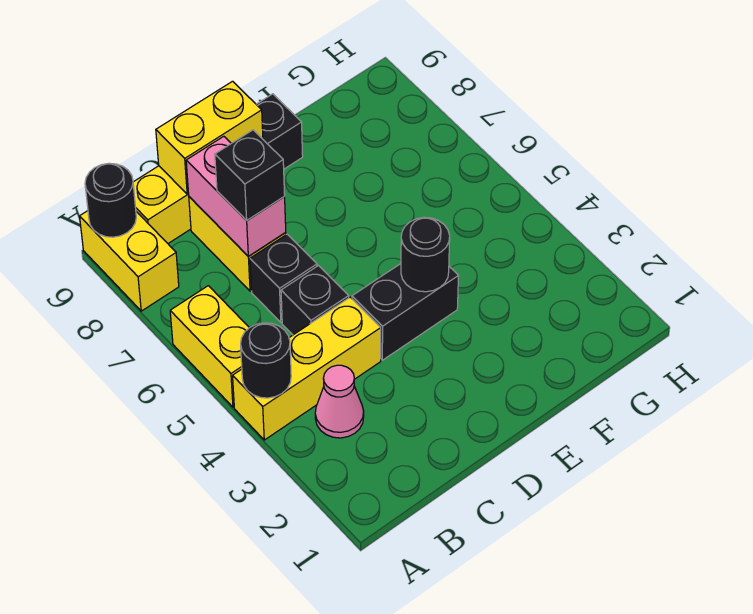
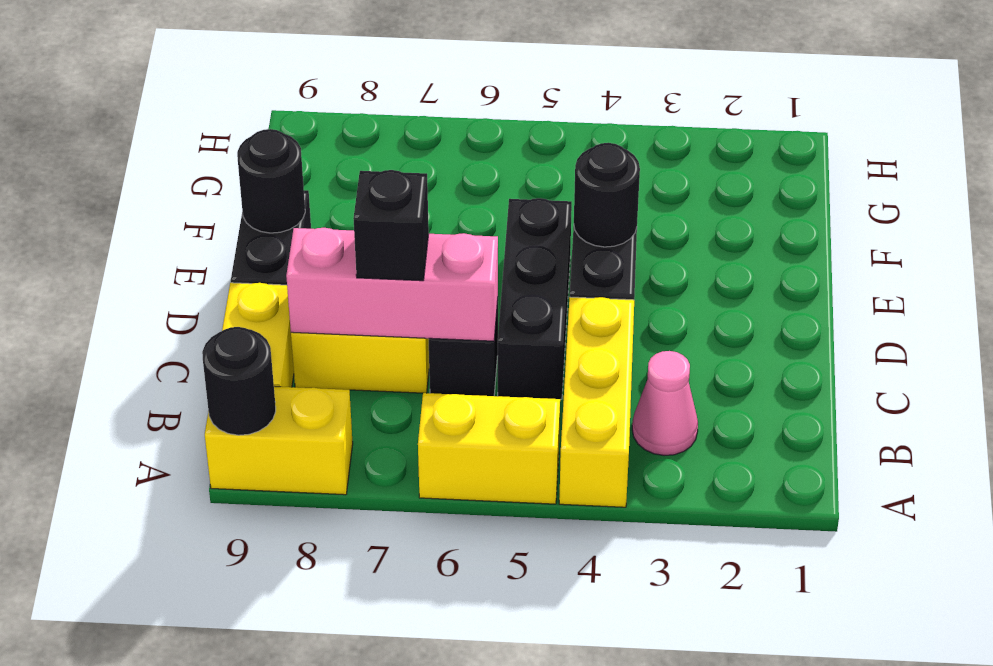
black round brick A4 level 2 -> black round brick E9 level 2
black brick C5 level 1 -> black brick C5:E5 level 1
pink brick C7:C8 level 2 -> pink brick C6:C8 level 2
yellow brick C9:D9 level 2 -> none

